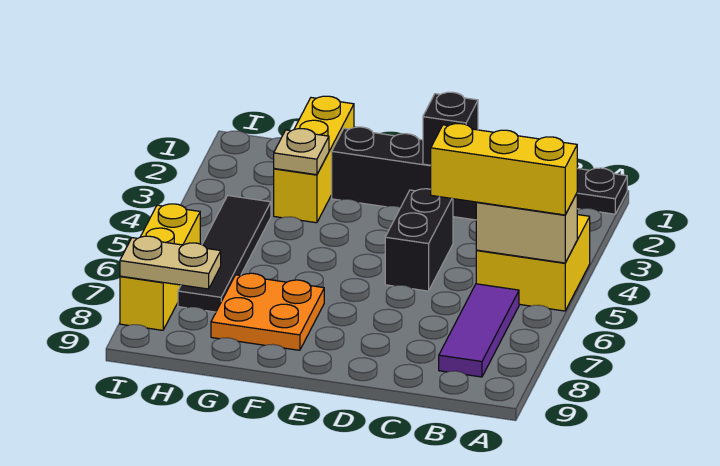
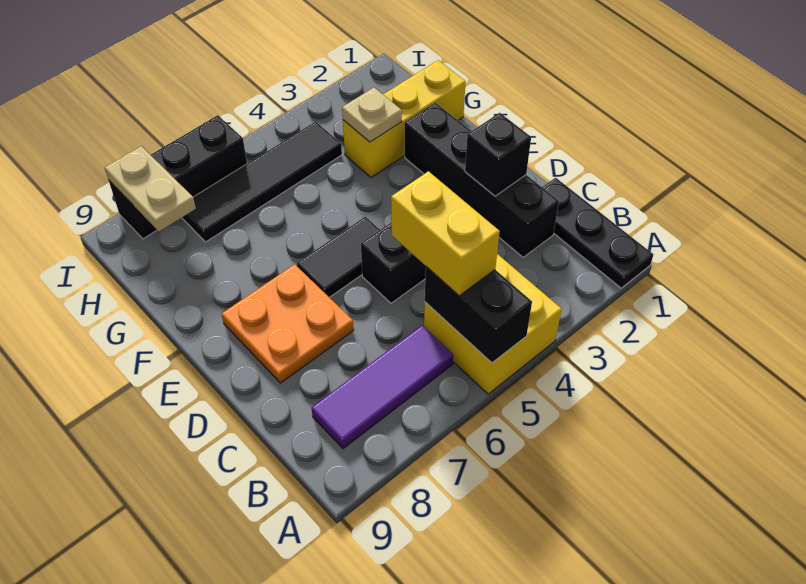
tan brick A5:B5 level 2 -> black brick A5:B5 level 2
yellow brick A5:C5 level 3 -> yellow brick B5:C5 level 3
none -> black tile E5:E6 level 1
orange plate F7:G8 level 1 -> orange plate D7:E8 level 1
yellow brick I6:I8 level 1 -> black brick I6:I8 level 1

